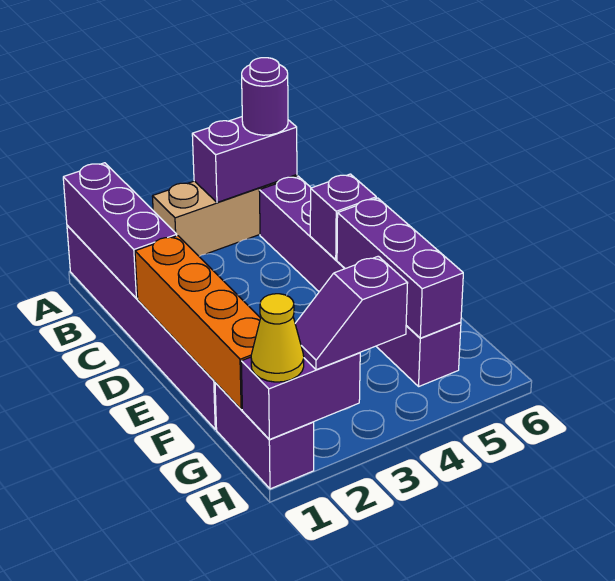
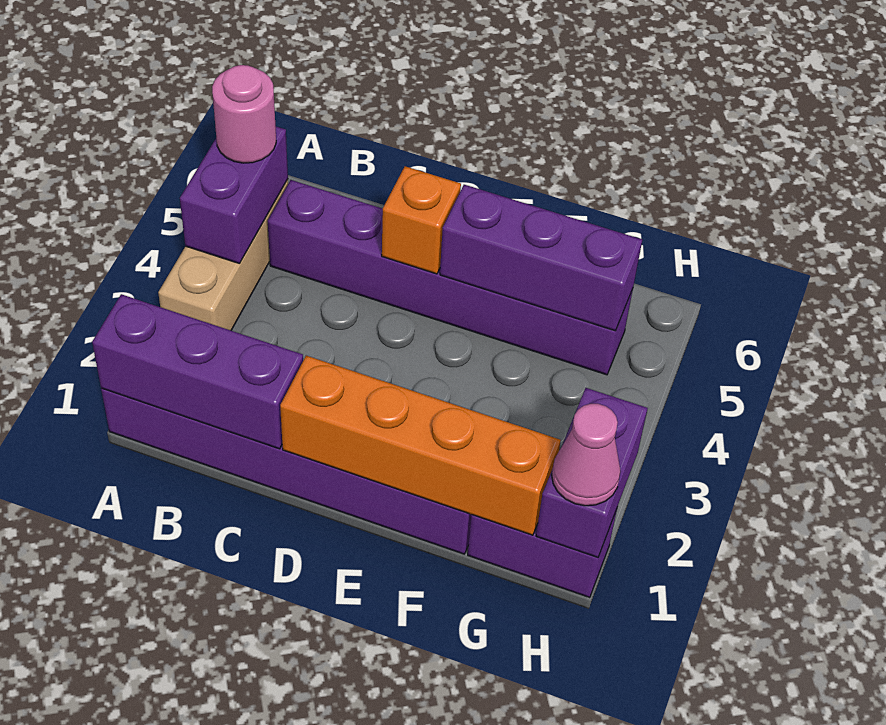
purple round brick A5 level 3 -> pink round brick A5 level 3
purple brick D5 level 2 -> orange brick D5 level 2
yellow cone H1 level 3 -> pink cone H1 level 3
purple slope H2:H3 level 3 top 3 -> none

